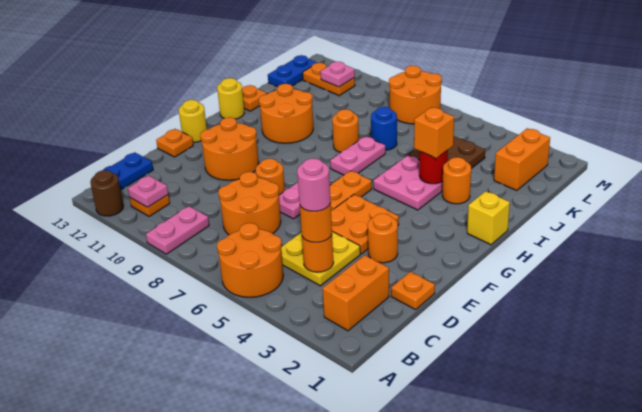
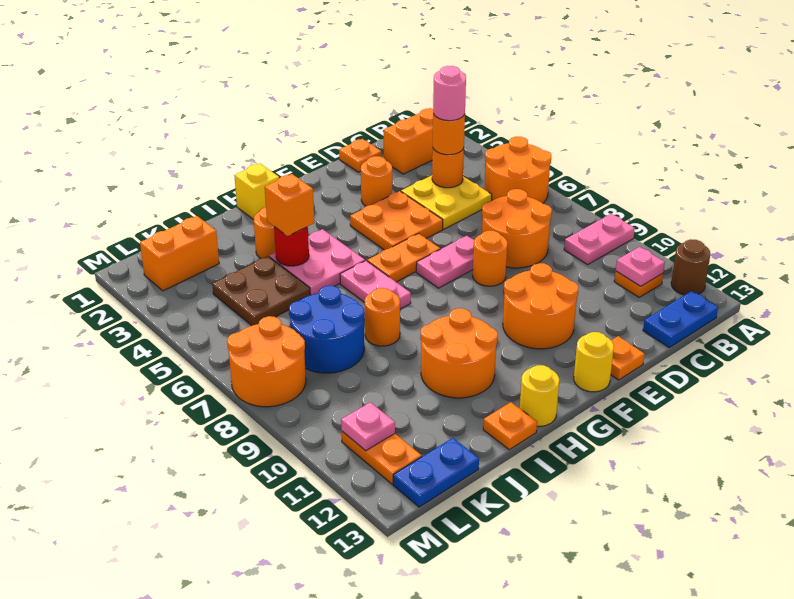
pink plate H7:I7 level 1 -> pink plate H6:H7 level 1
blue round brick J7 level 1 -> blue round brick J7:K8 level 1

